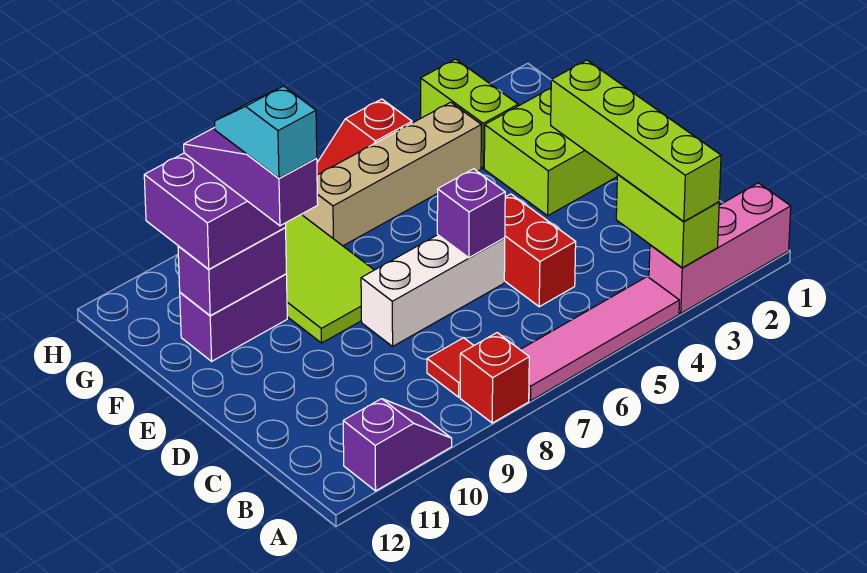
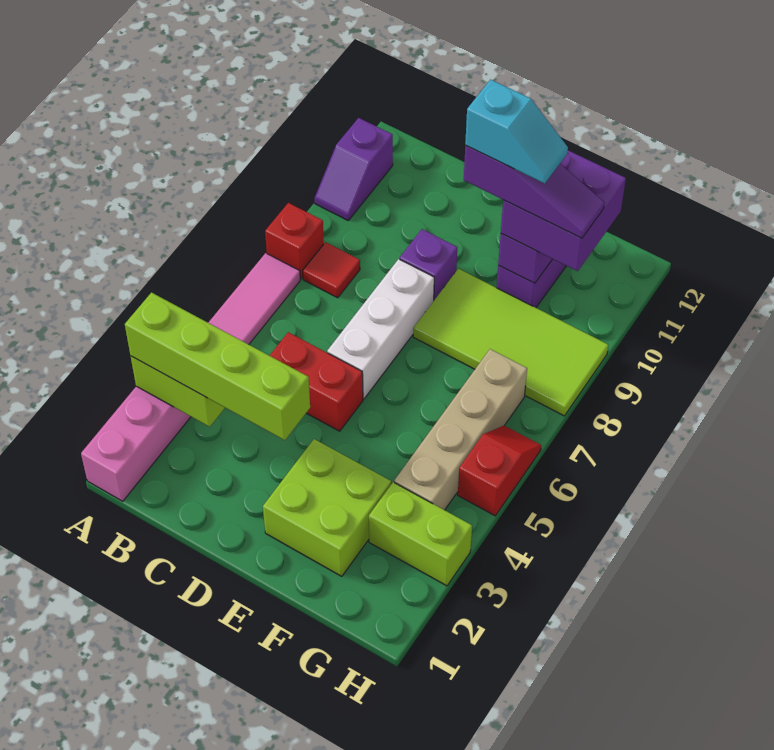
purple brick D6 level 2 -> purple brick D9 level 1

